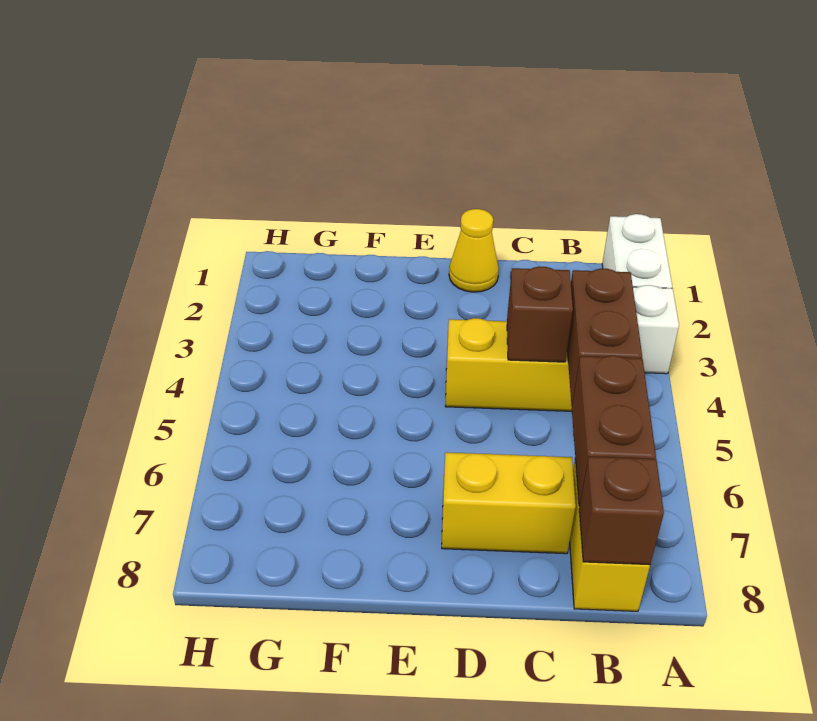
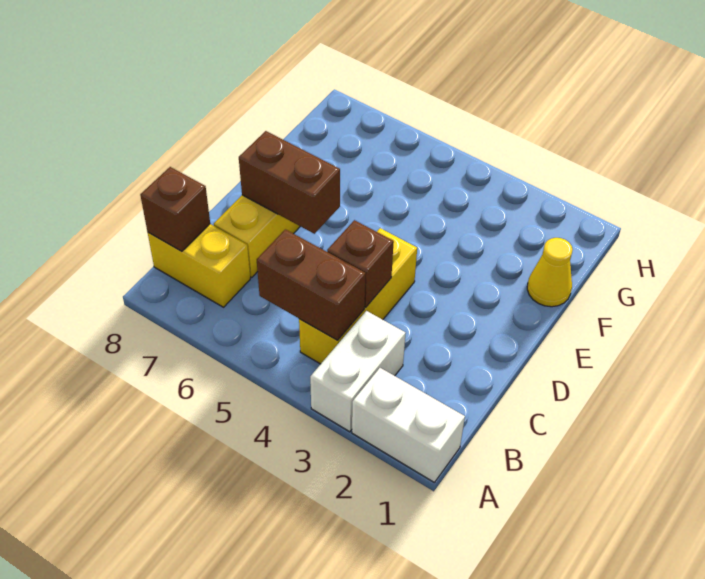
brown brick B6:B7 level 2 -> brown brick D6:D7 level 2
yellow cone D1 level 1 -> yellow cone F1 level 1

